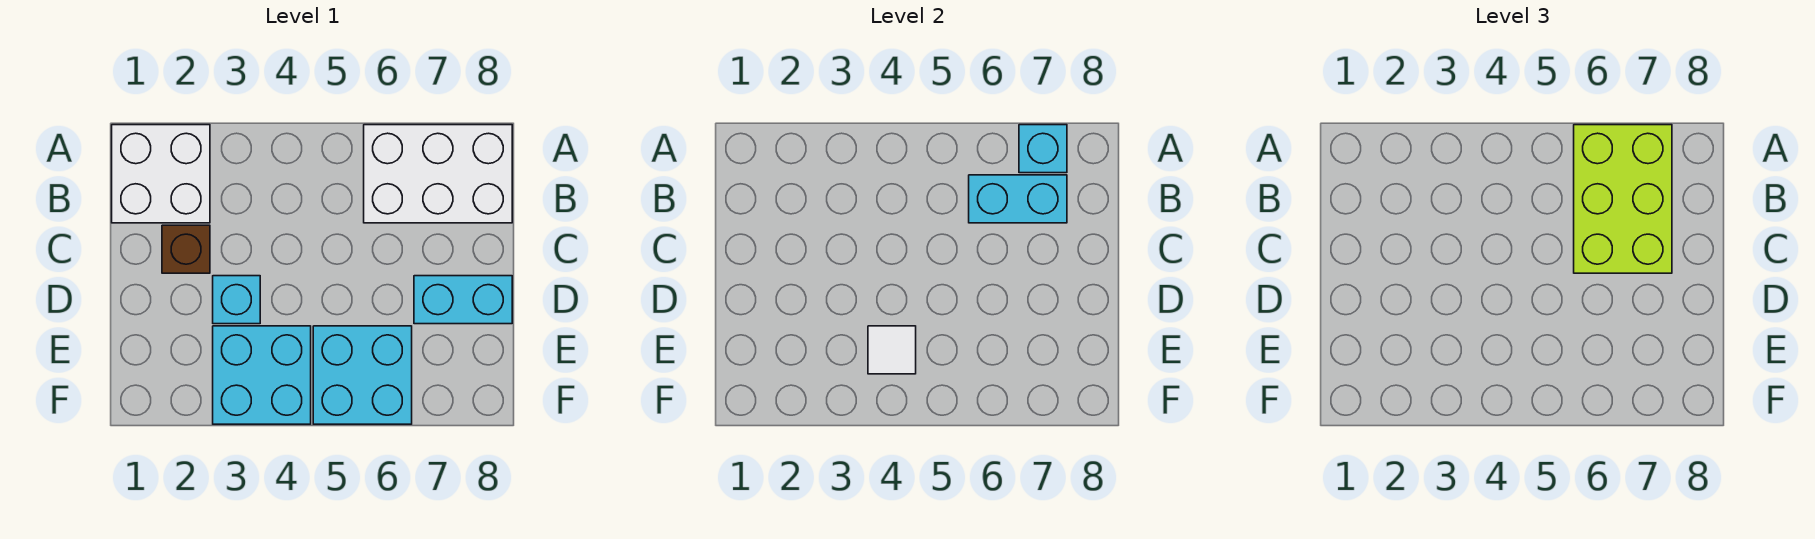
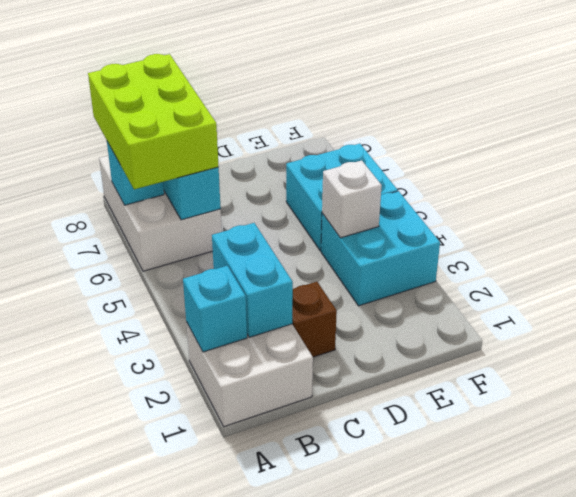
lime brick A6:C7 level 3 -> lime brick A6:B8 level 3
cyan brick D3 level 1 -> cyan brick A2 level 2
cyan brick D7:D8 level 1 -> cyan brick B2:B3 level 2
white tile E4 level 2 -> white brick E4 level 2

